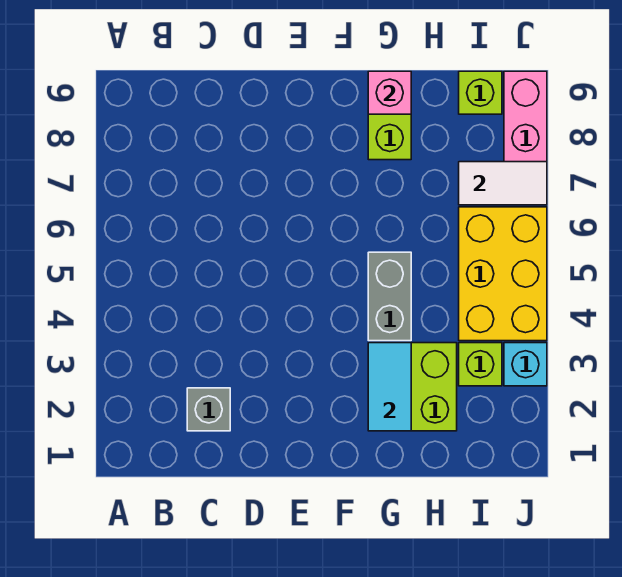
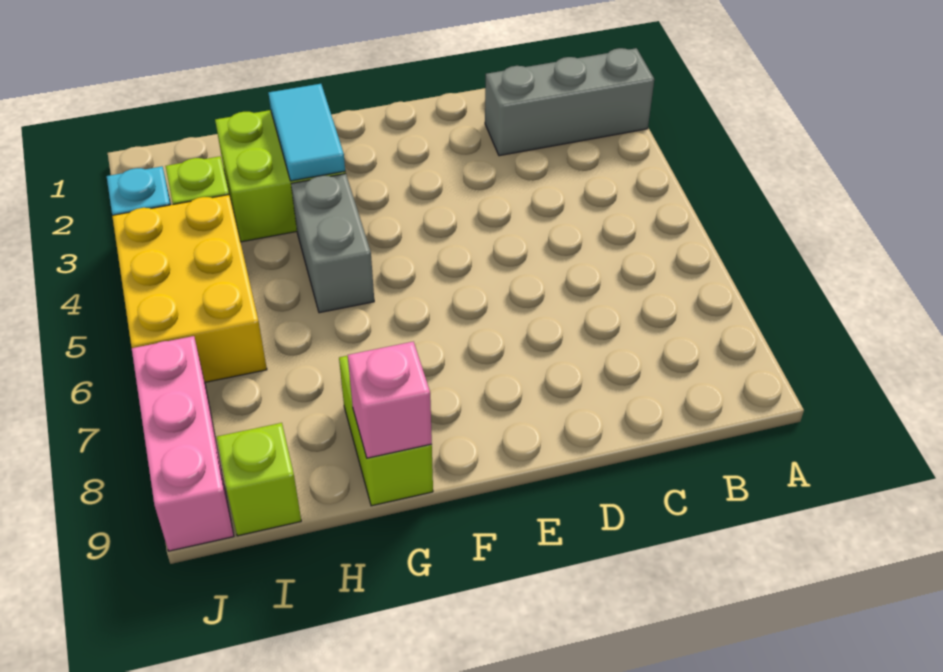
grey brick C2 level 1 -> grey brick A2:C2 level 1
white tile I7:J7 level 2 -> none

